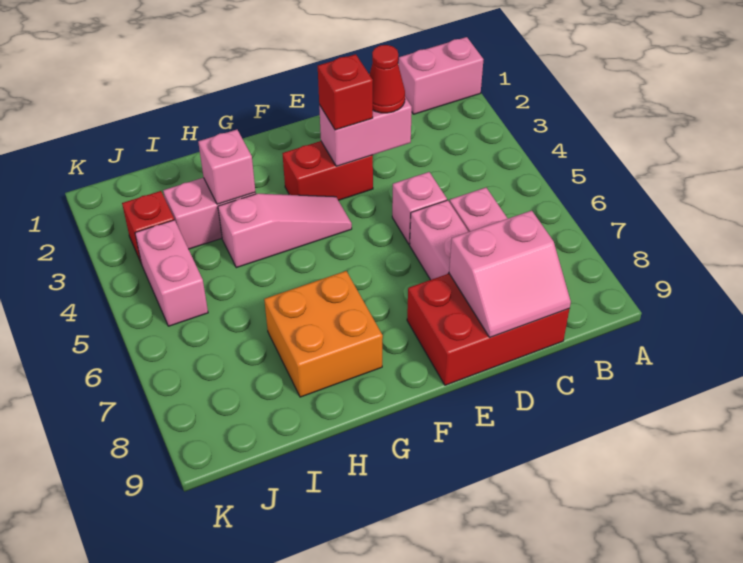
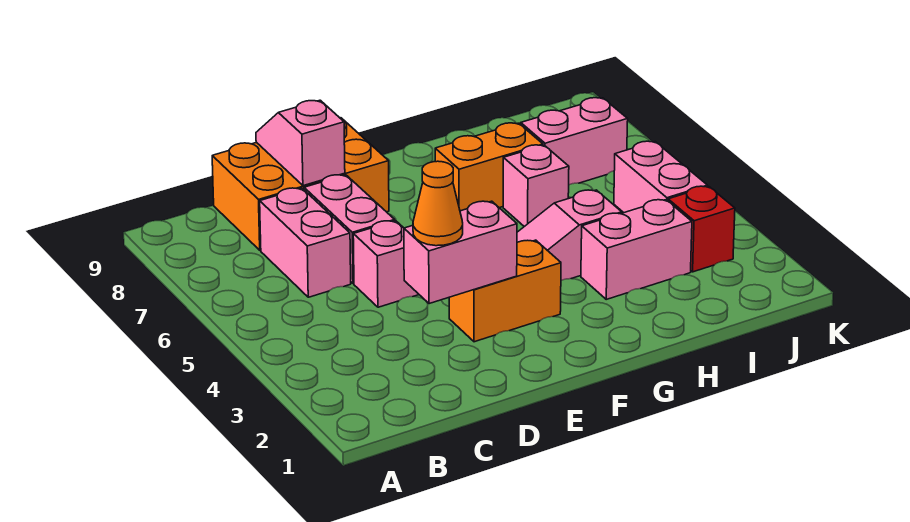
pink brick A1:B1 level 1 -> pink brick I7:J7 level 1
red brick C8:E9 level 1 -> orange brick C8:E9 level 1
pink slope C8:D9 level 2 top 8 -> pink slope D8:D9 level 2 top 8
red cone D3 level 3 -> orange cone D3 level 3
red brick E3:F3 level 1 -> orange brick E3:F3 level 1
red brick E3 level 3 -> none
orange brick G7:H8 level 1 -> orange brick G7:H7 level 1
pink brick H3 level 2 -> pink brick H6 level 1

